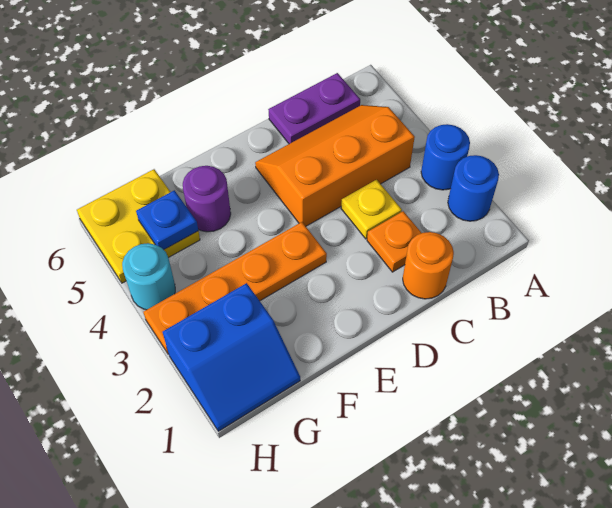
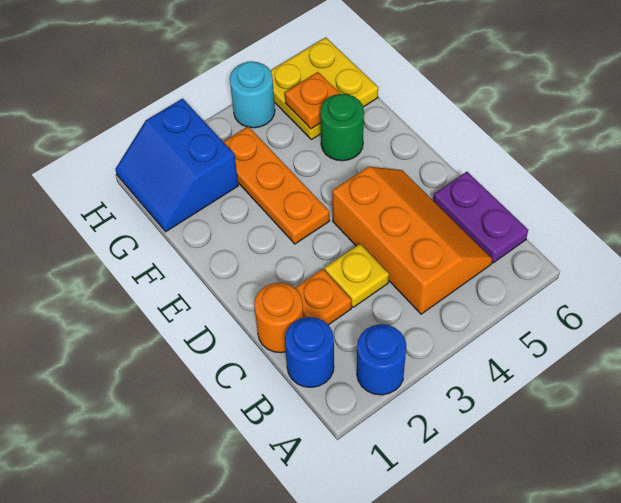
blue round brick A3 level 1 -> blue round brick B1 level 1
orange plate E3:H3 level 1 -> orange plate E3:G3 level 1
purple round brick F5 level 1 -> green round brick F5 level 1
blue plate G5 level 2 -> orange plate G5 level 2

